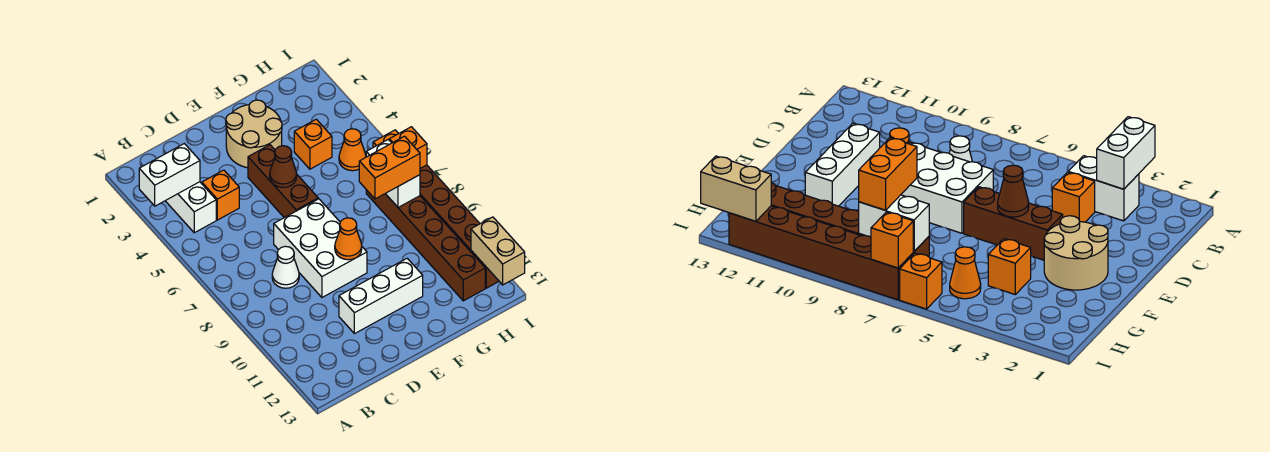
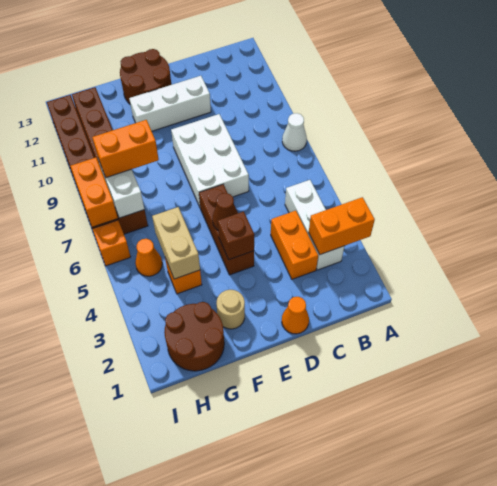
white brick A3:B3 level 2 -> orange brick A3:B3 level 2
white brick B3:B4 level 1 -> white brick B3:B5 level 1
orange brick C4 level 1 -> orange brick C3:C4 level 1
white cone C8 level 1 -> white cone A8 level 1
tan round brick E2:F3 level 1 -> tan round brick F2 level 1
none -> brown brick E4 level 2
orange cone E9 level 2 -> orange cone D1 level 1
none -> brown round brick E12:F13 level 1
none -> brown round brick G1:H2 level 1
orange brick I7 level 2 -> orange brick I7:I8 level 2
tan brick I12:I13 level 2 -> tan brick G4:G5 level 2

